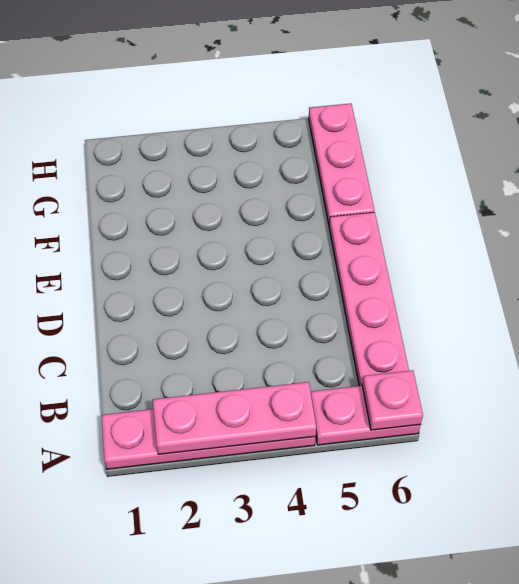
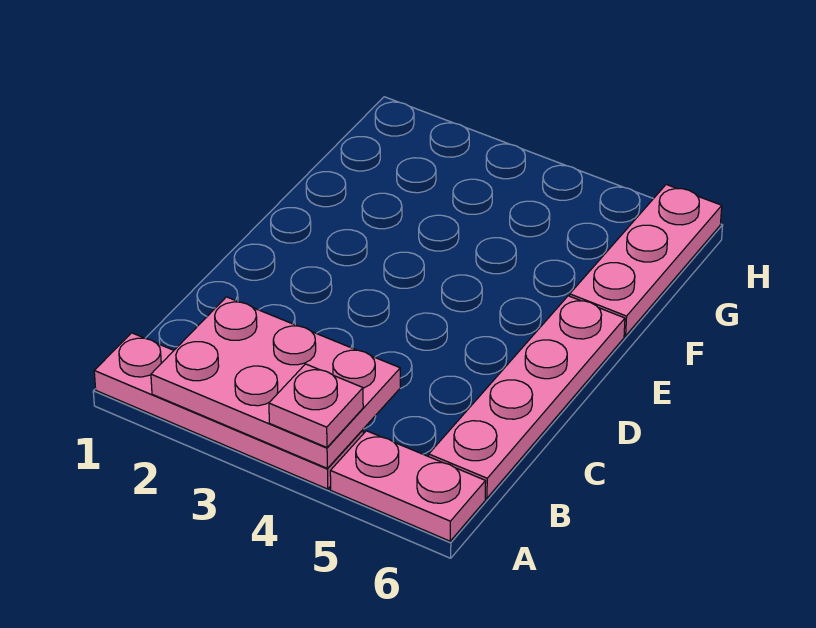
pink plate A2:A4 level 2 -> pink plate A2:B4 level 2
pink plate A6 level 2 -> pink plate A4 level 3

